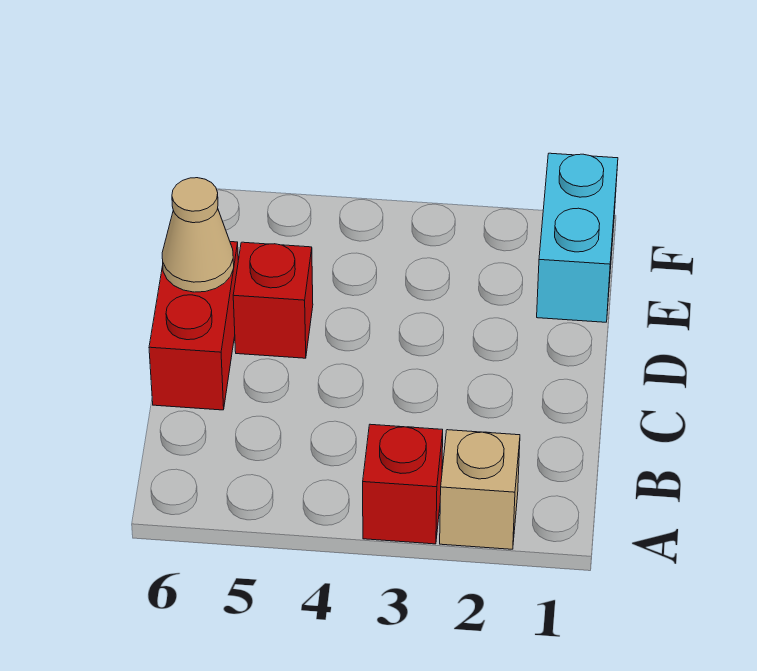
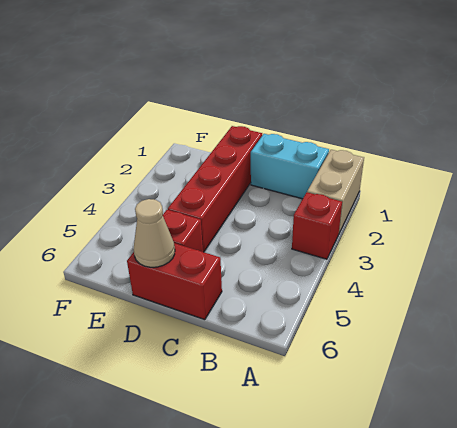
tan brick A2 level 1 -> tan brick A1:A2 level 1
none -> red brick D1:D4 level 1
cyan brick E1:F1 level 1 -> cyan brick B1:C1 level 1

